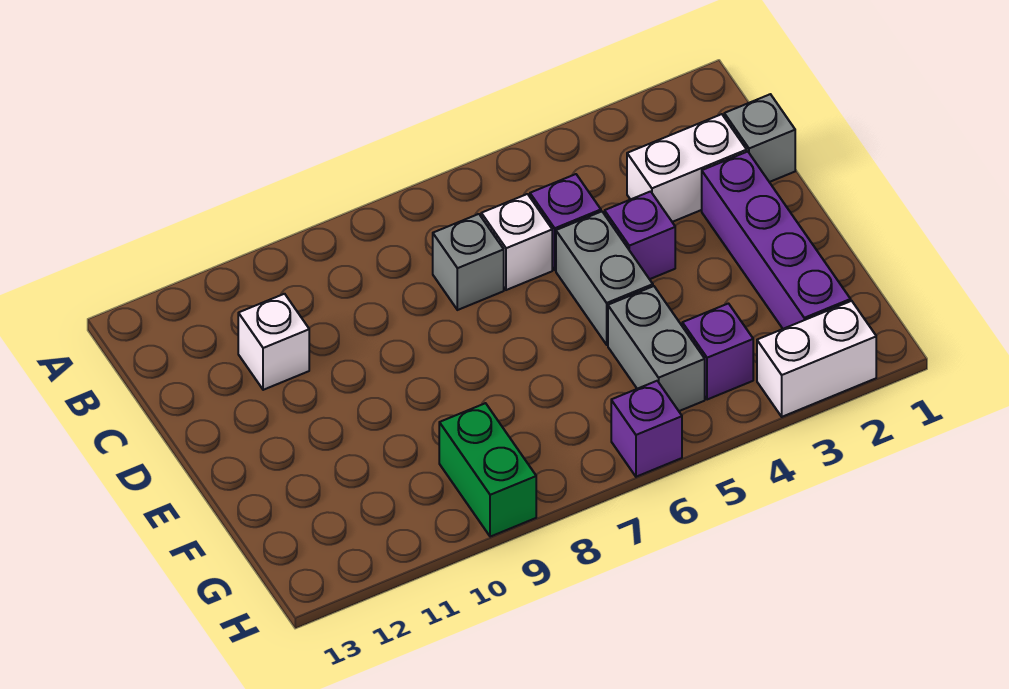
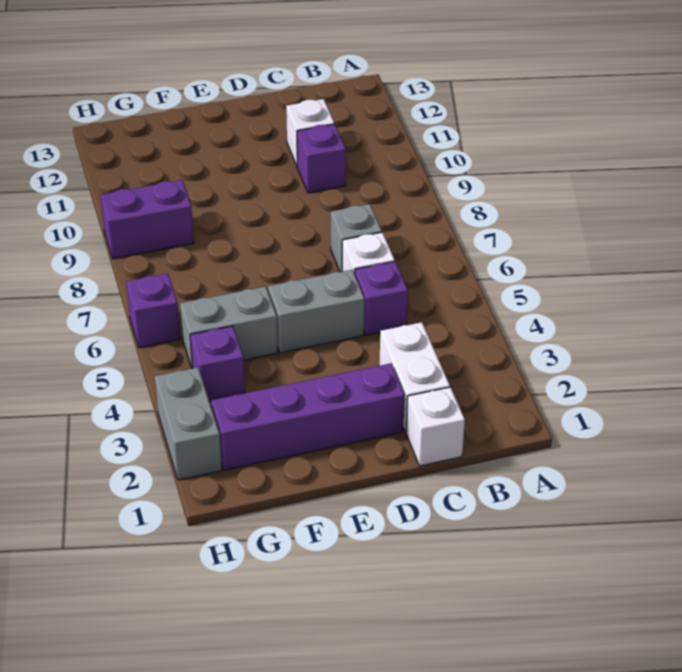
grey brick C1 level 1 -> white brick C1 level 1
purple brick D4 level 1 -> purple brick C10 level 1
green brick G9:H9 level 1 -> purple brick G9:H9 level 1
white brick H2:H3 level 1 -> grey brick H2:H3 level 1

